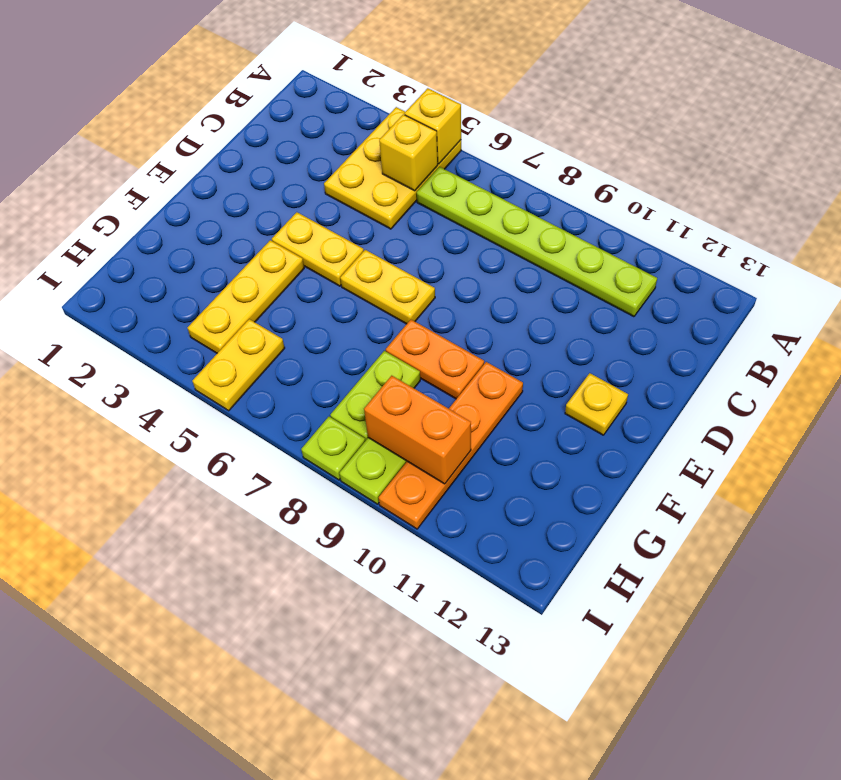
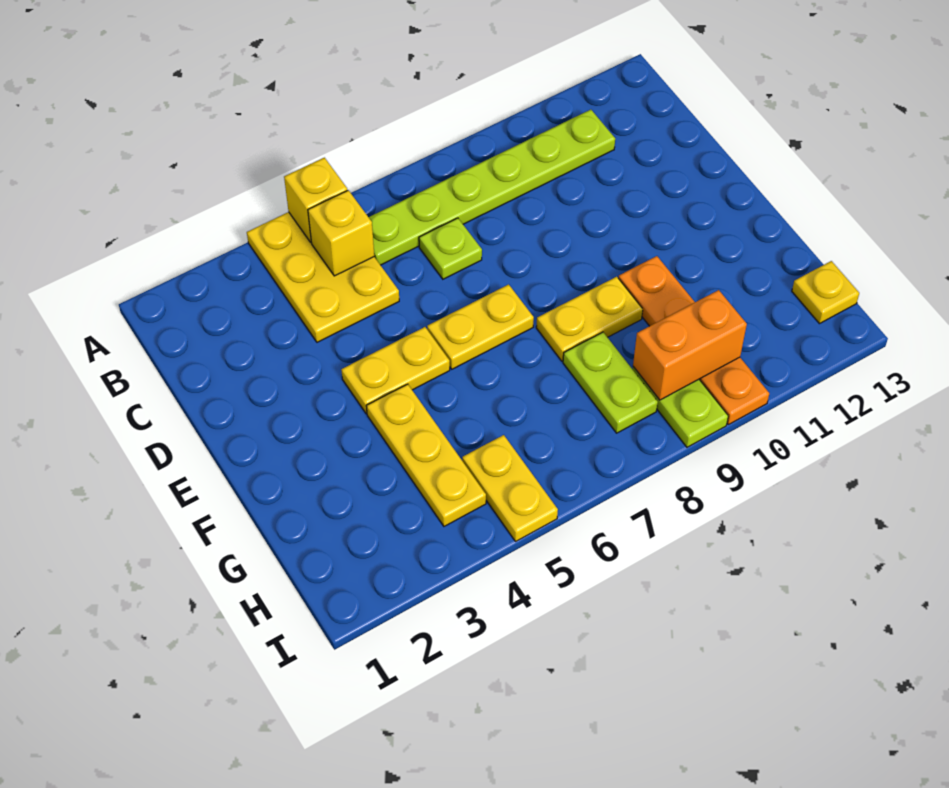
yellow plate E12 level 1 -> yellow plate H13 level 1
orange plate F8:F9 level 1 -> yellow plate F8:F9 level 1
lime plate I8 level 1 -> lime plate C7 level 1

